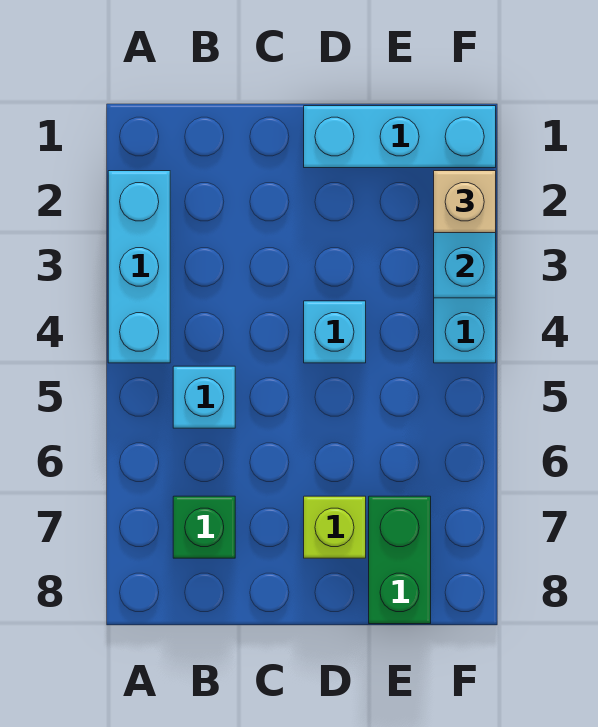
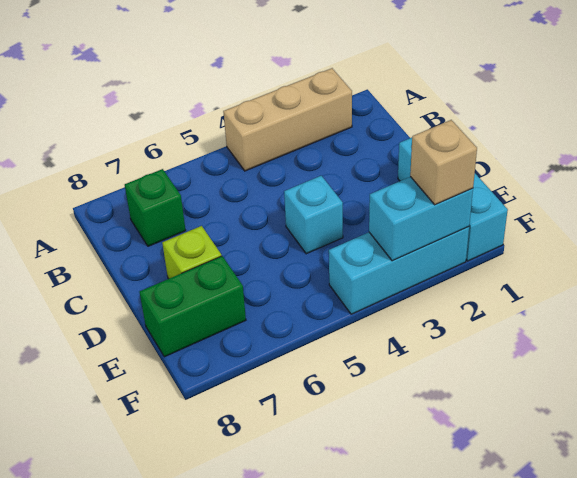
cyan brick A2:A4 level 1 -> tan brick A2:A4 level 1
cyan brick B5 level 1 -> none

